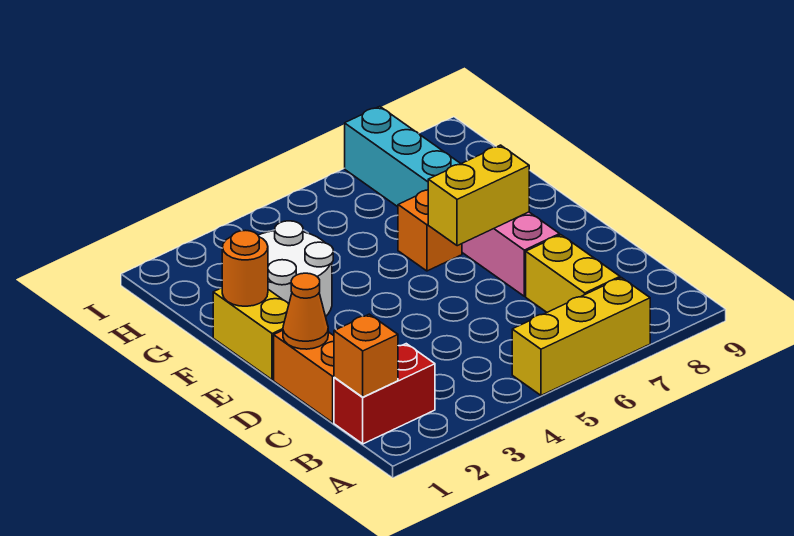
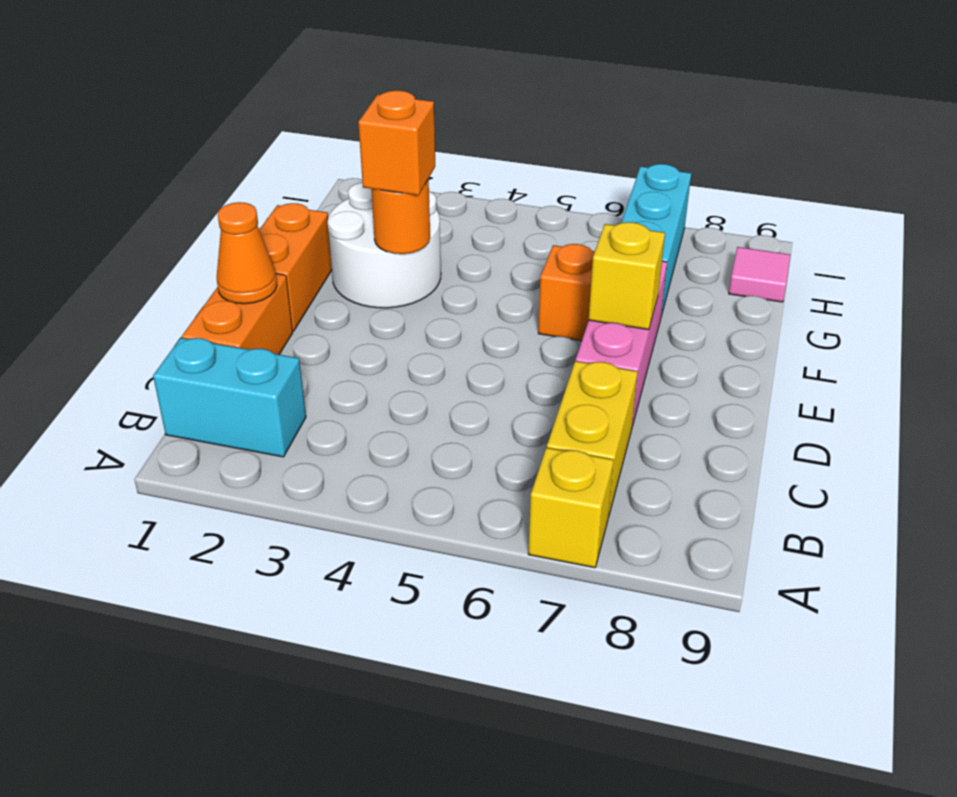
yellow brick A5:A7 level 1 -> yellow brick A7 level 1
red brick B1:B2 level 1 -> cyan brick B1:B2 level 1
orange brick B1 level 2 -> orange brick F3 level 3
yellow brick E1:F1 level 1 -> orange brick E1:F1 level 1
yellow brick E6:E7 level 2 -> yellow brick E7 level 2
orange round brick F1 level 2 -> orange round brick F3 level 2
none -> pink tile H9 level 1

